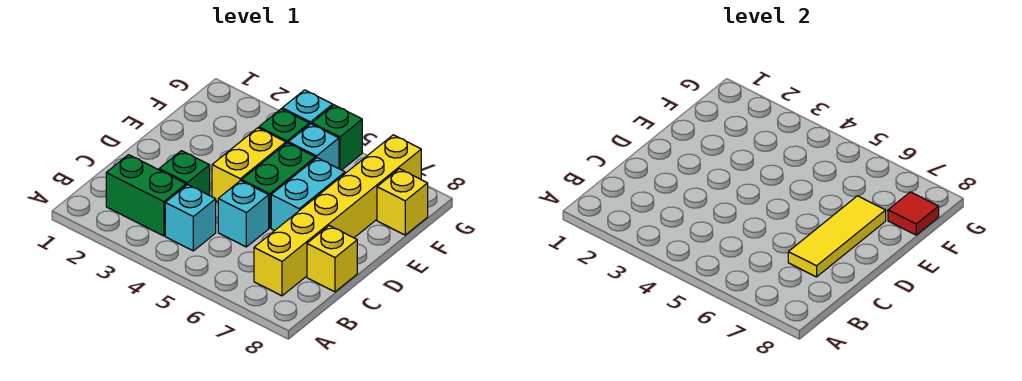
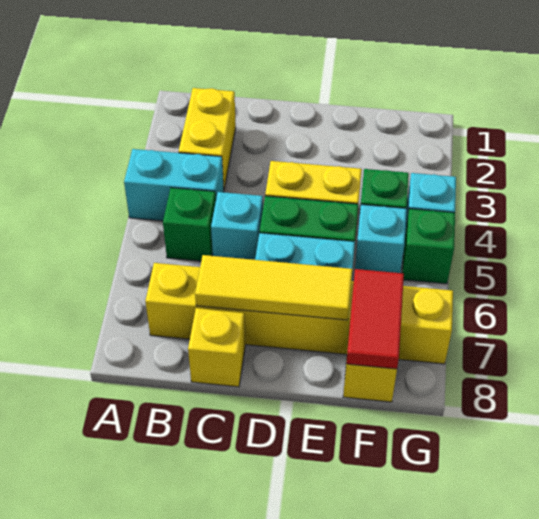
green brick B2:B3 level 1 -> yellow brick B2:B3 level 1
cyan brick B4 level 1 -> cyan brick A4:B4 level 1
green brick C3 level 1 -> green brick B5 level 1
red tile F8 level 2 -> red tile F7:F8 level 2

